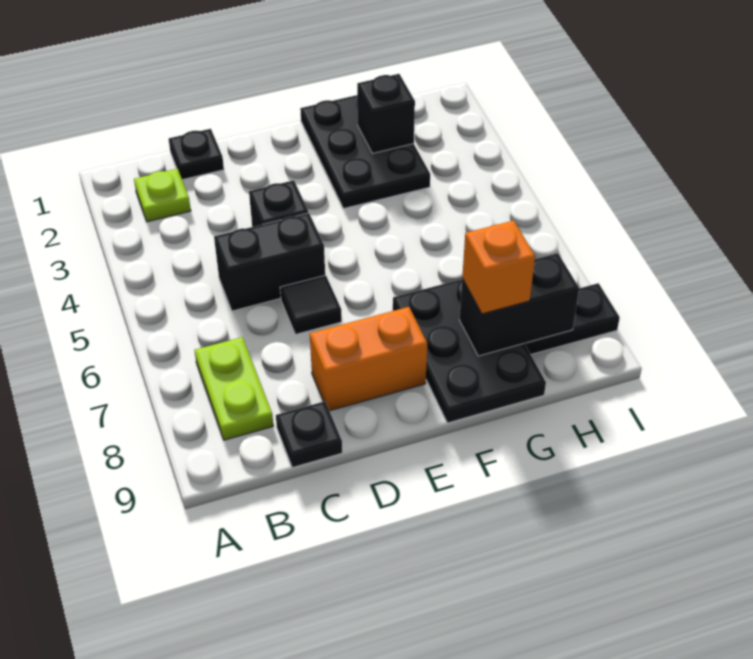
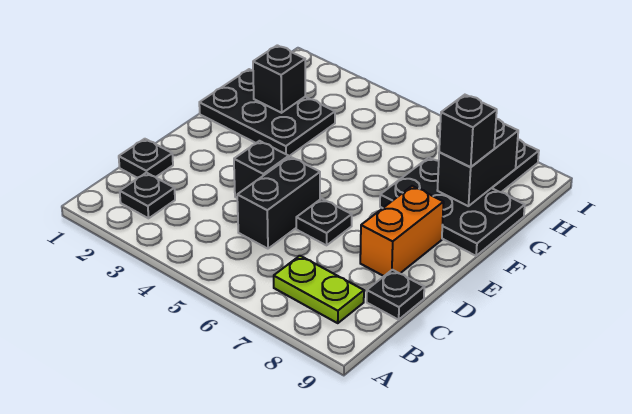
lime plate B2 level 1 -> black plate B2 level 1
black tile D6 level 1 -> black plate D6 level 1
orange brick G8 level 3 -> black brick G8 level 3

